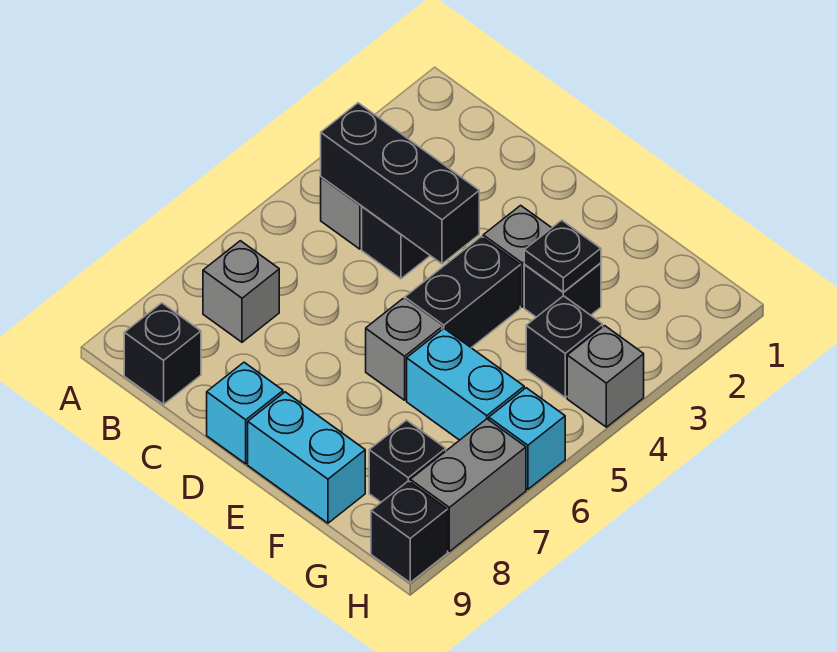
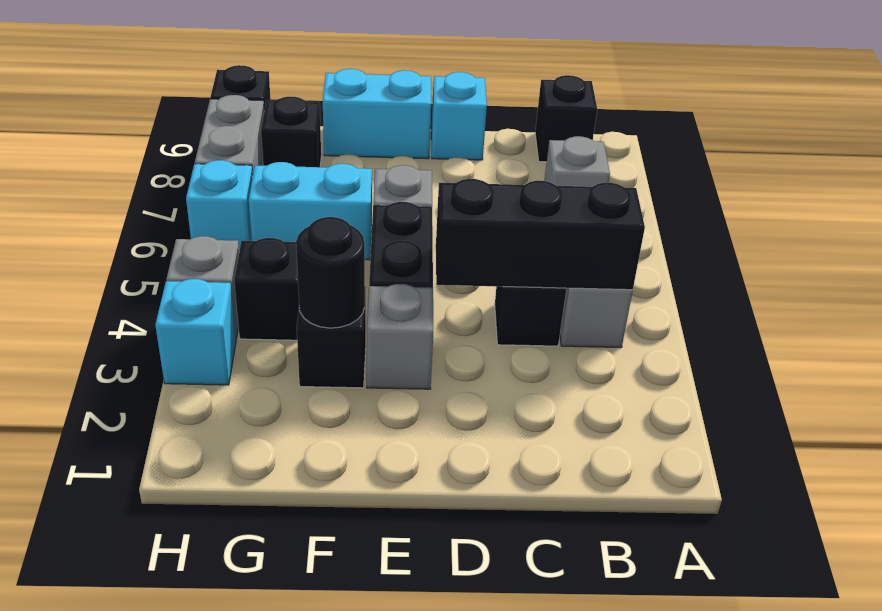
black plate F3 level 2 -> black round brick F3 level 2
none -> cyan brick H3 level 1

